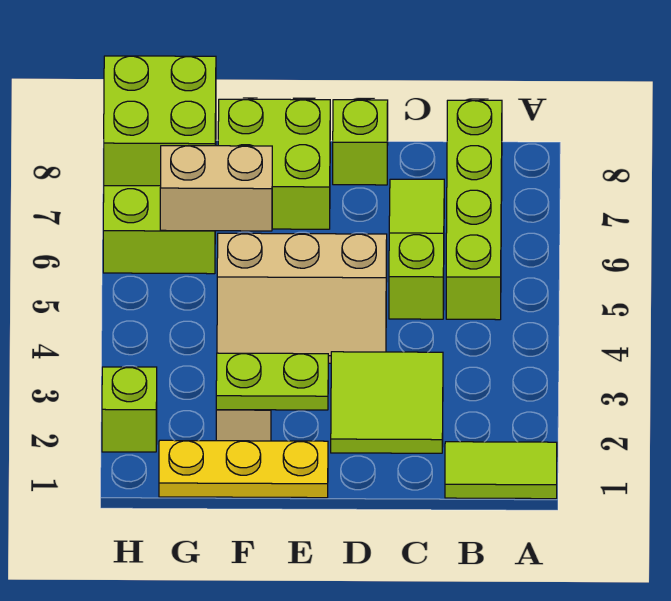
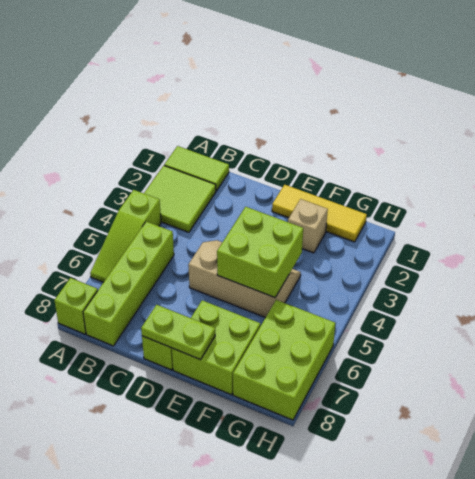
lime tile C2:D3 level 1 -> lime tile A2:B3 level 1
lime slope C5:C7 level 1 top 5 -> lime slope A4:A6 level 1 top 4
yellow plate E1:G1 level 1 -> yellow tile E1:G1 level 1
lime plate E2:F2 level 2 -> lime plate D8:E8 level 2
tan brick F6:G6 level 2 -> none
lime brick G7:H8 level 2 -> lime brick E4:F5 level 2
lime brick H2 level 1 -> lime brick A8 level 1

